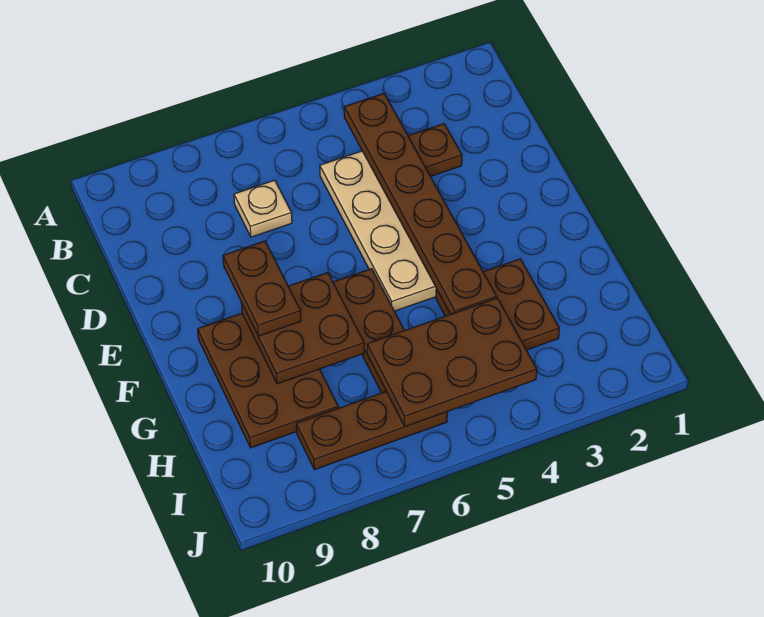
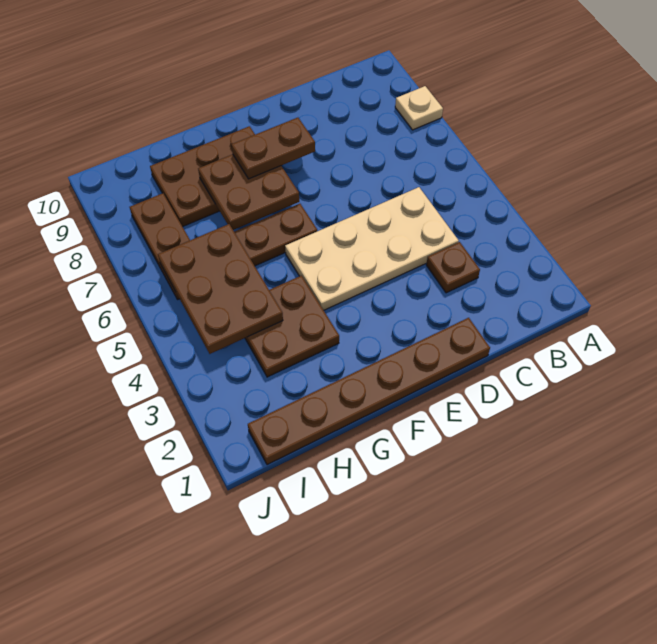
brown plate B4:G4 level 2 -> brown plate D1:I1 level 1
tan plate C7 level 1 -> tan plate A8 level 1

